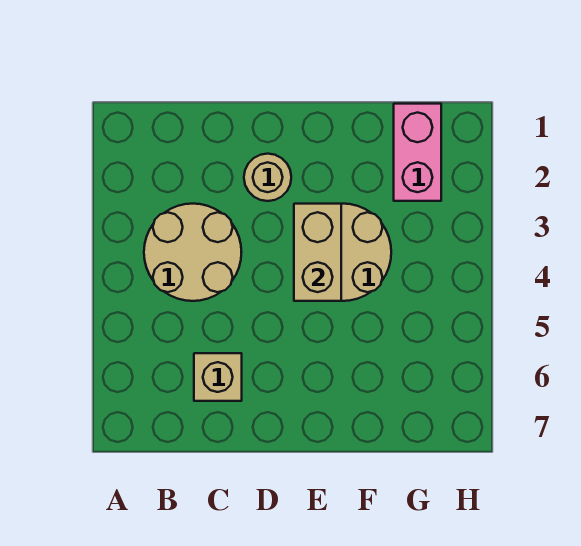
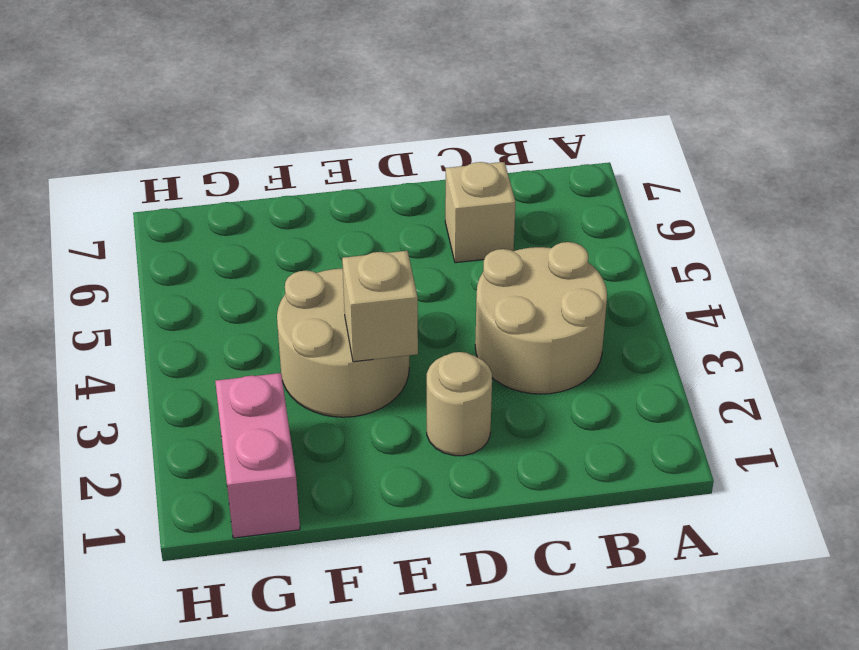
tan brick E3:E4 level 2 -> tan brick E3 level 2

